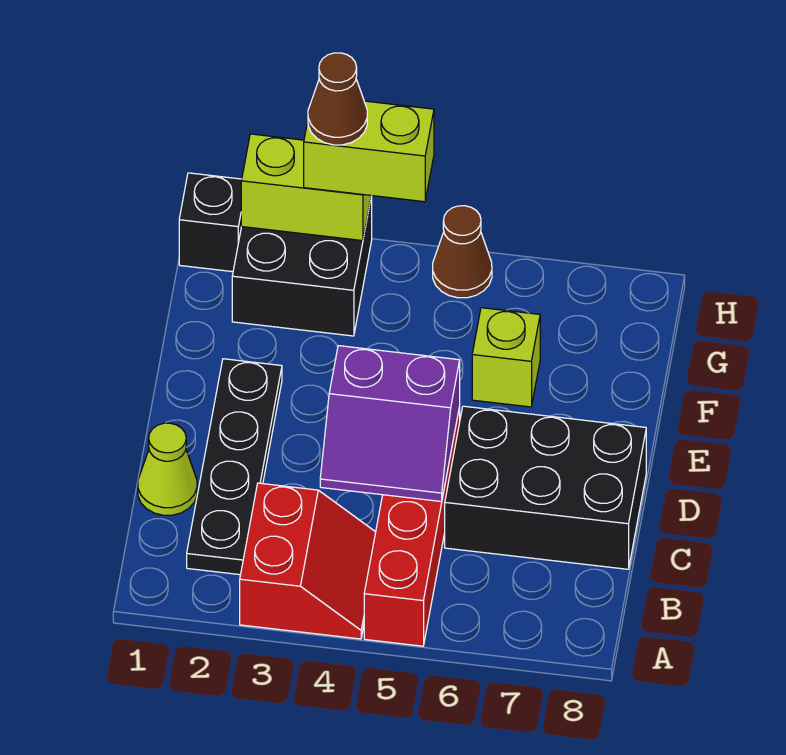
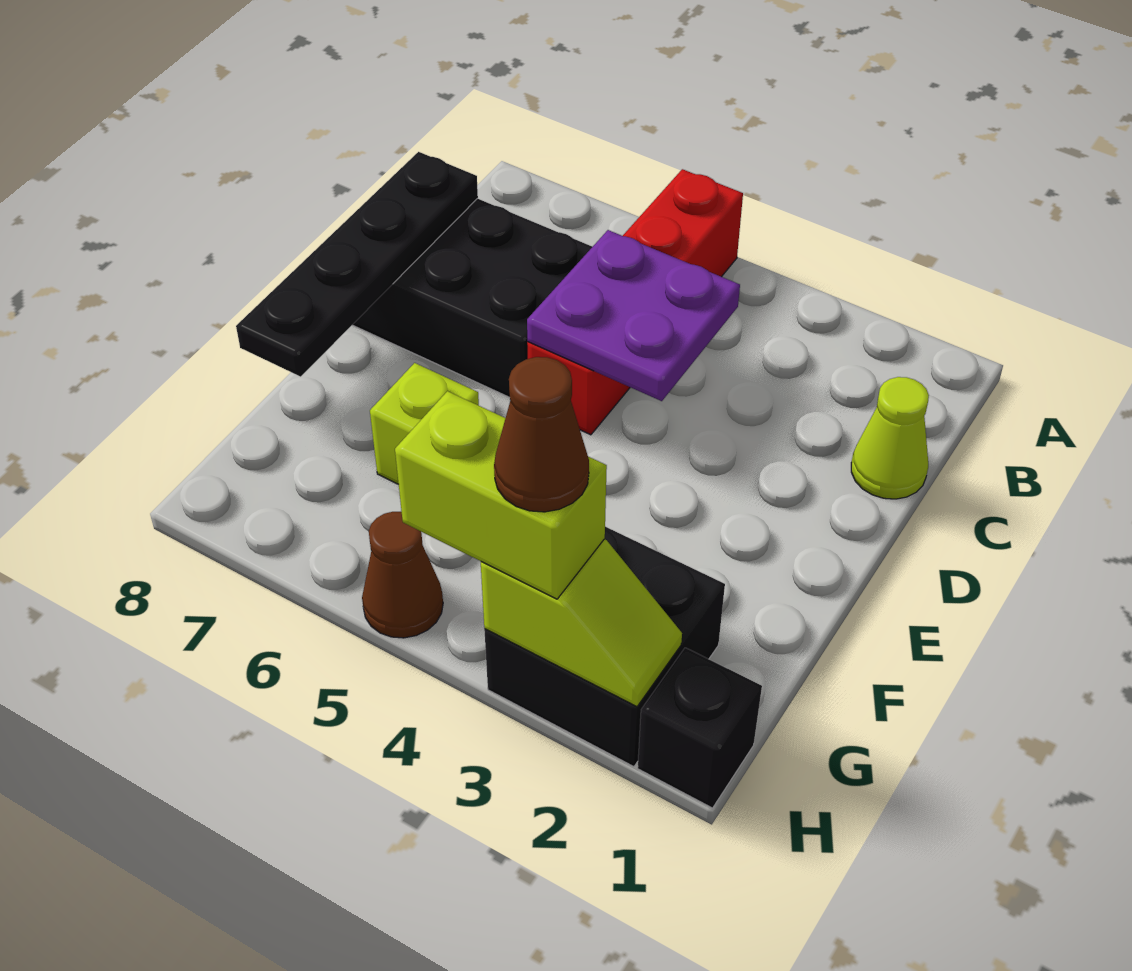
red slope A3:B4 level 1 top 3 -> none
black plate B2:E2 level 1 -> black plate C8:F8 level 2
purple slope C4:D5 level 2 top D -> purple plate C4:D5 level 2
lime brick H2:H3 level 2 -> lime slope H2:H3 level 2 top 3

